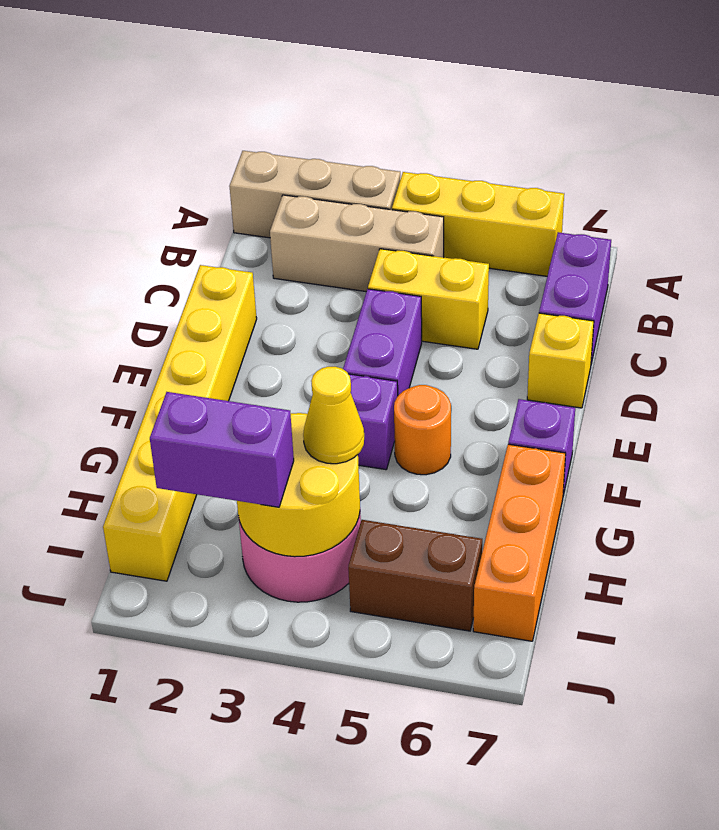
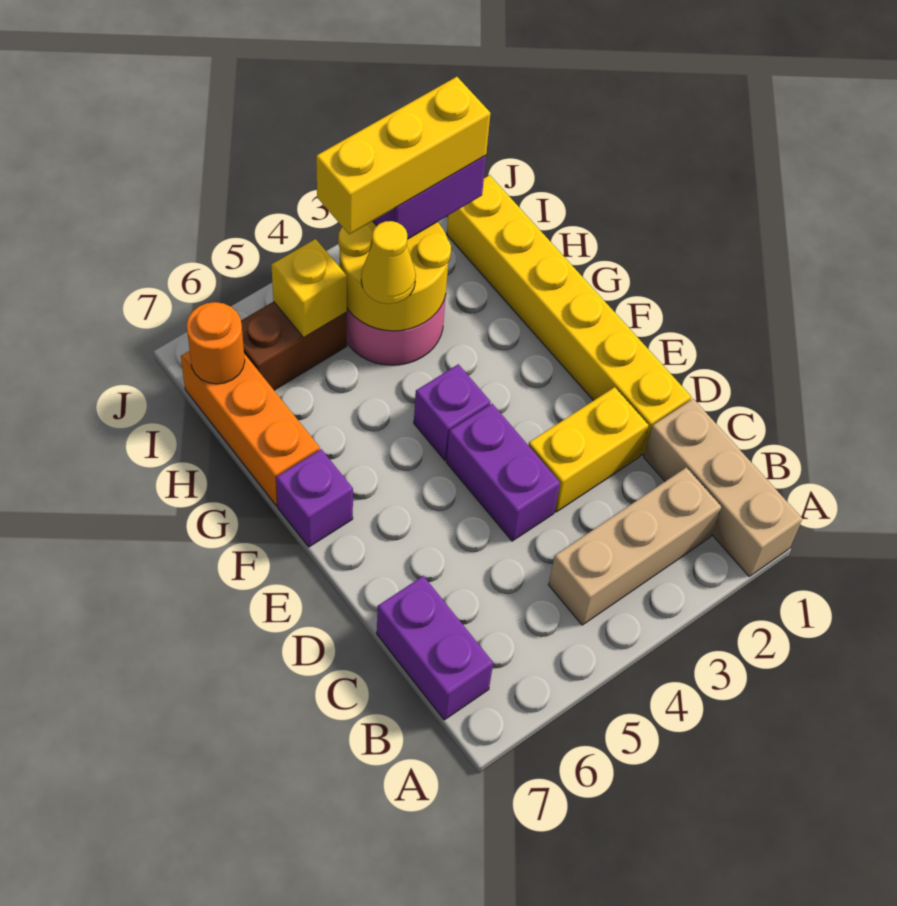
tan brick A1:A3 level 1 -> tan brick A1:C1 level 1
yellow brick A4:A6 level 1 -> yellow brick I2:I4 level 4
yellow brick C4:C5 level 1 -> yellow brick D2:D3 level 1
yellow brick D7 level 1 -> yellow brick I5 level 2
orange round brick F5 level 1 -> orange round brick I7 level 2

